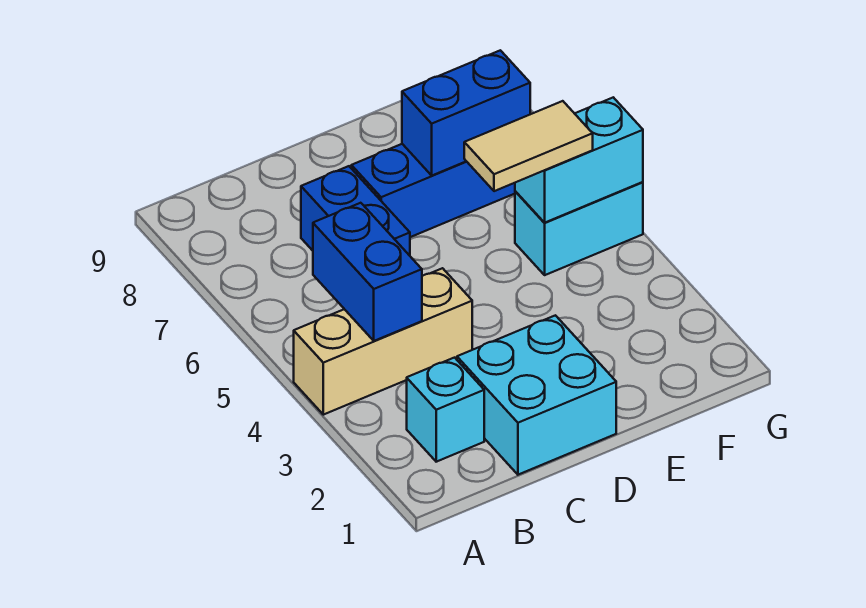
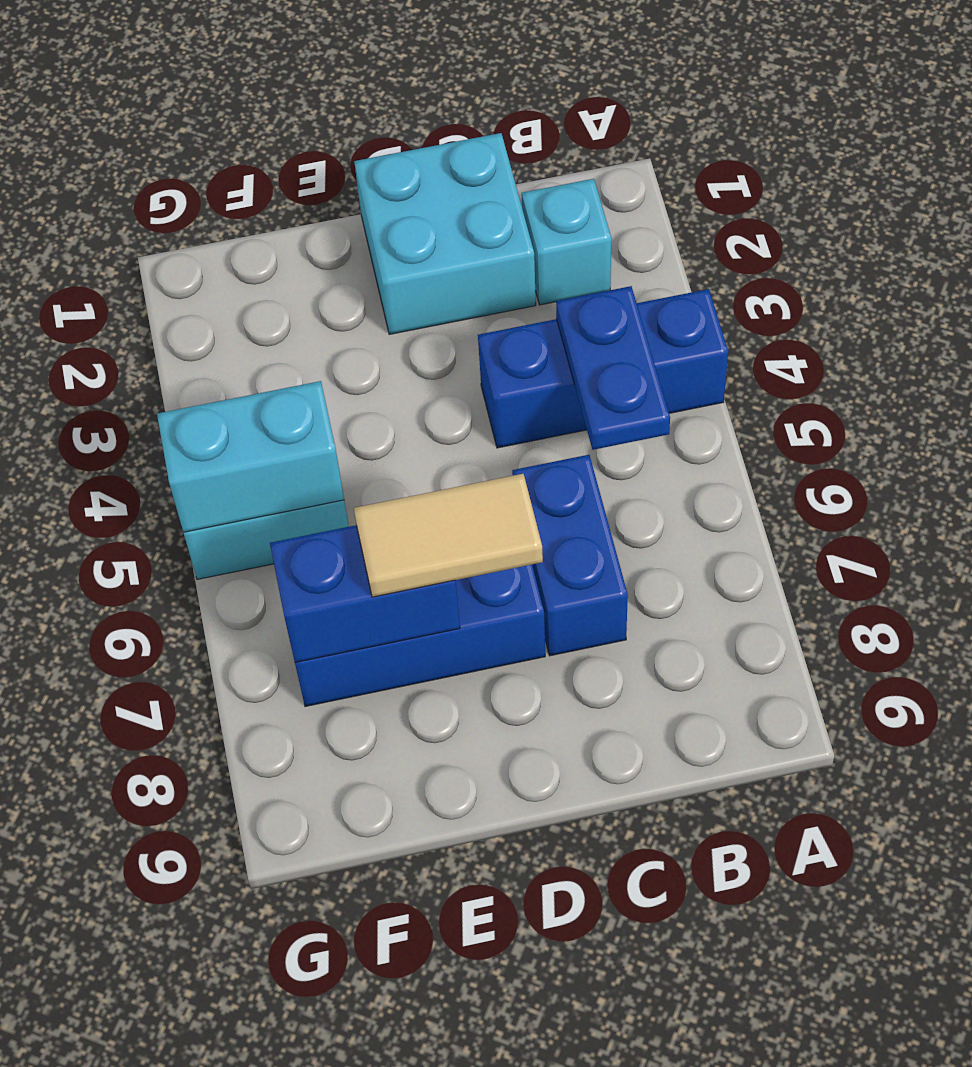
tan brick A4:C4 level 1 -> blue brick A4:C4 level 1
blue brick B4:B5 level 2 -> blue plate B4:B5 level 2
tan tile E5:F5 level 3 -> tan tile D7:E7 level 3

